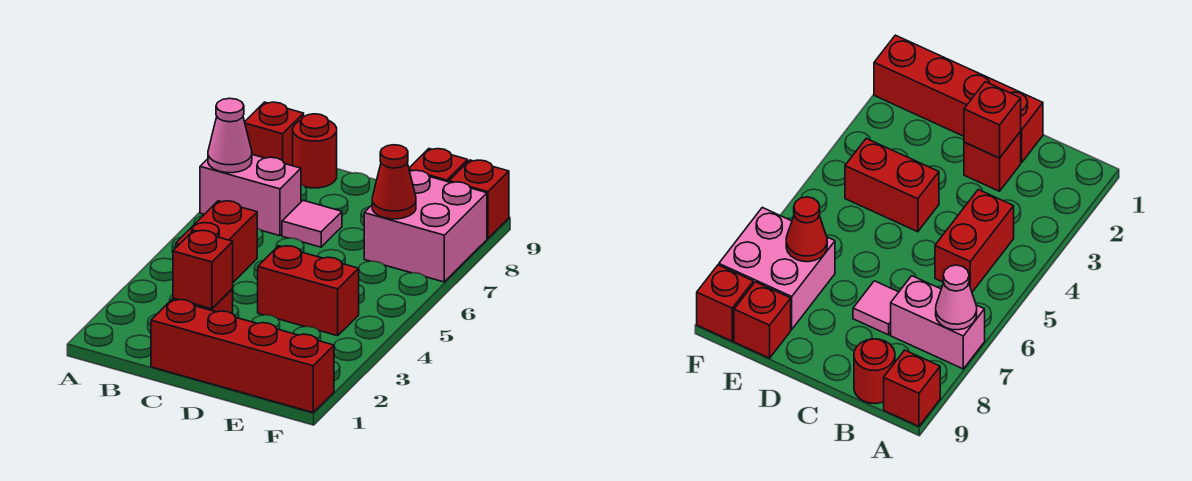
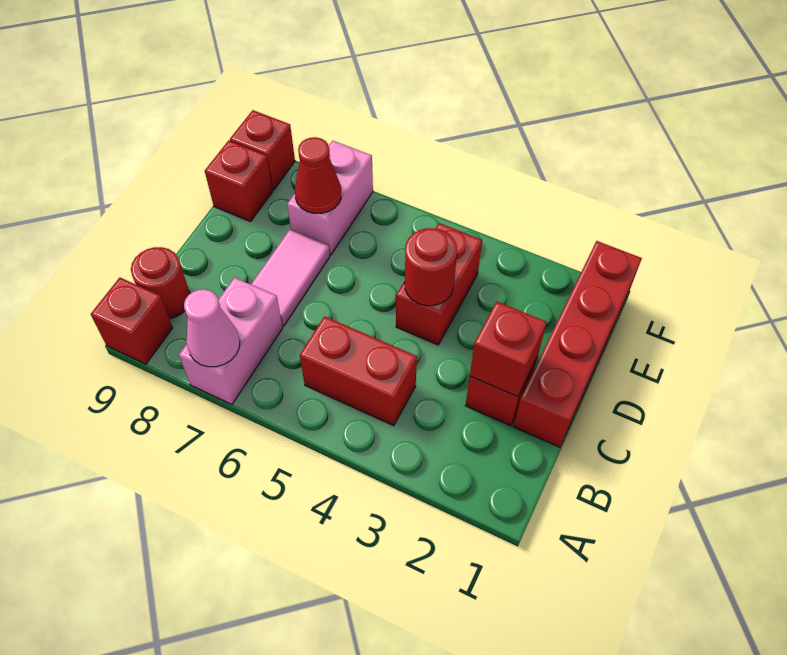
pink tile C7 level 1 -> pink tile C7:D7 level 1
none -> red round brick D4 level 2
pink brick E7:F8 level 1 -> pink brick E7:F7 level 1

